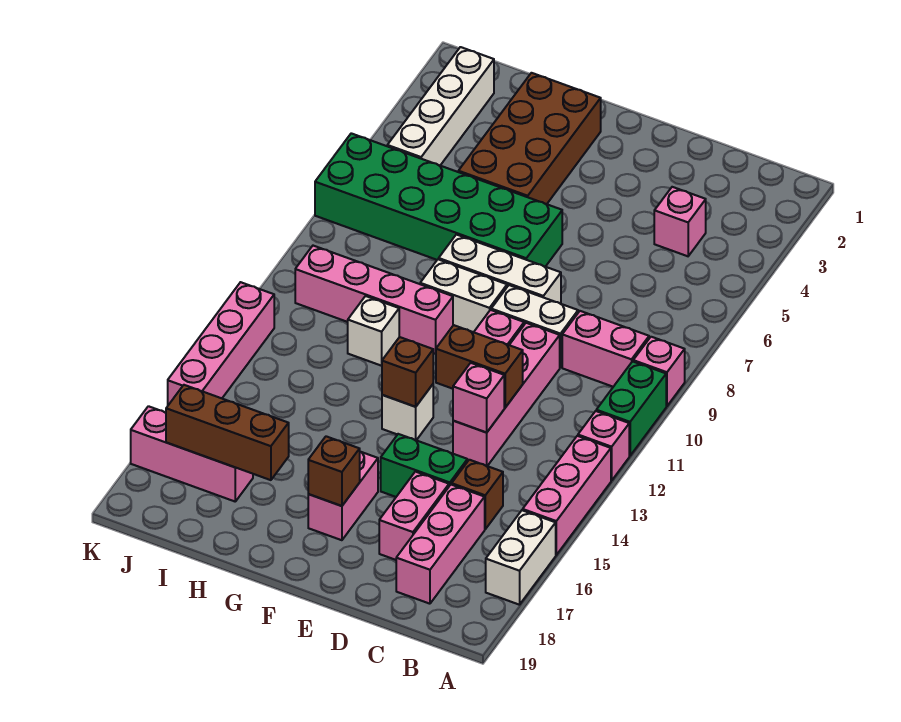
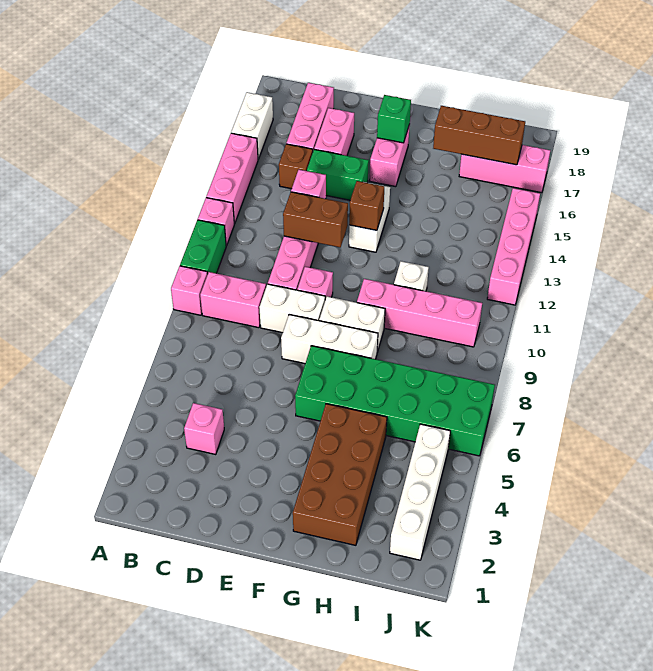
white brick F13 level 1 -> white brick F13:F14 level 1
brown brick F17 level 2 -> green brick F17 level 2

